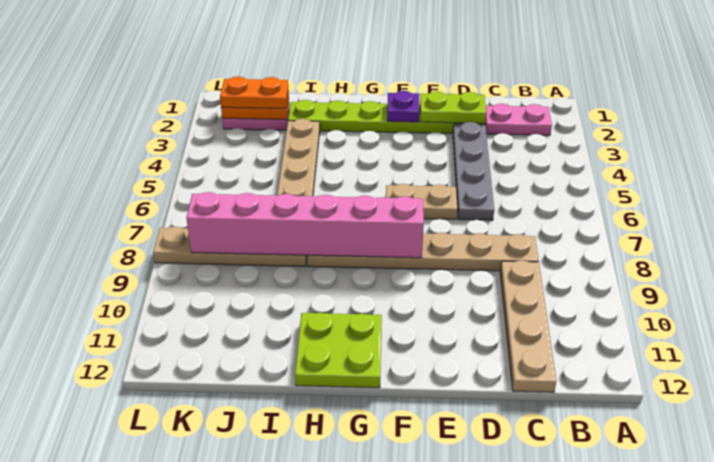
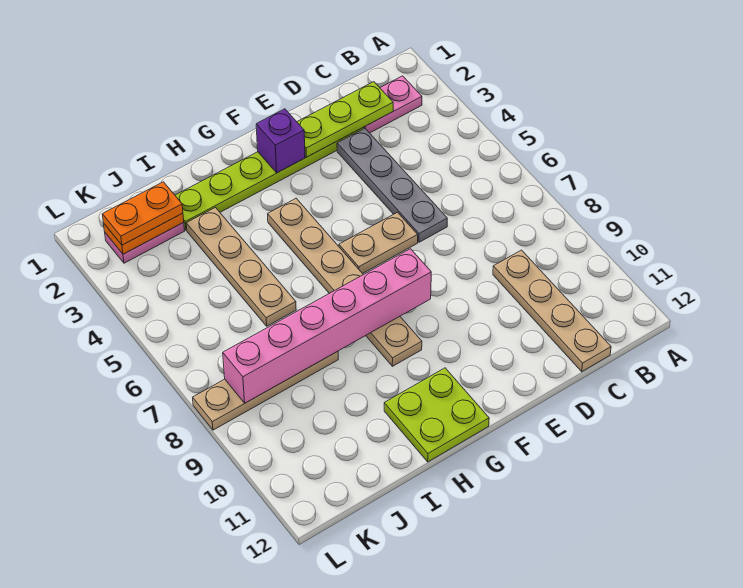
tan plate C8:H8 level 1 -> tan plate G4:G9 level 1
lime plate D2:E2 level 2 -> lime plate C2:E2 level 2
purple plate F2 level 2 -> purple brick F2 level 2

